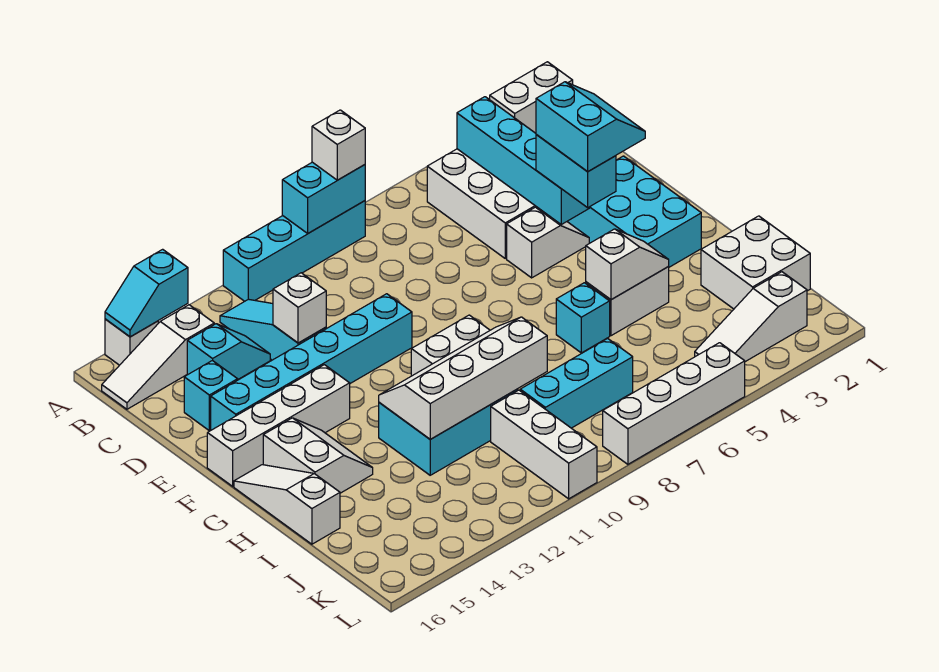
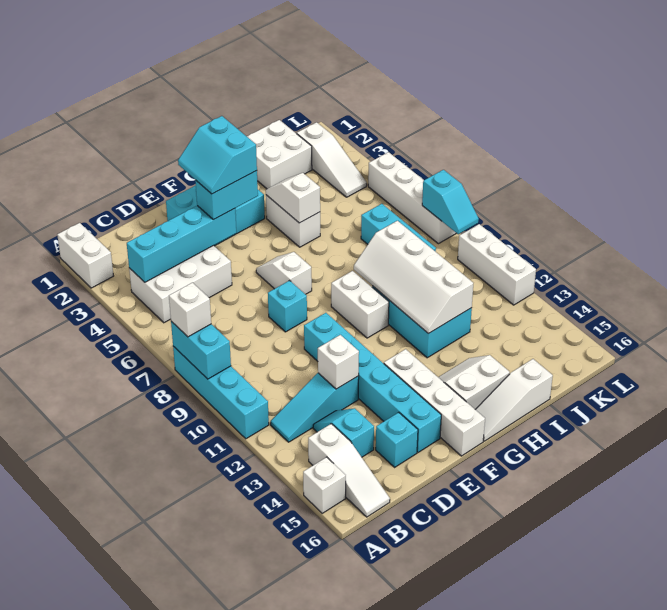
cyan slope A14:A15 level 2 top 14 -> cyan slope L8:L9 level 2 top 8
cyan slope E3:F4 level 4 top 4 -> cyan slope E3:F4 level 4 top F
white slope E4:E5 level 1 top 5 -> white slope F6:F7 level 1 top 7
cyan brick H6 level 1 -> cyan brick E8 level 1
white brick J10:L10 level 1 -> white brick L10:L12 level 1

